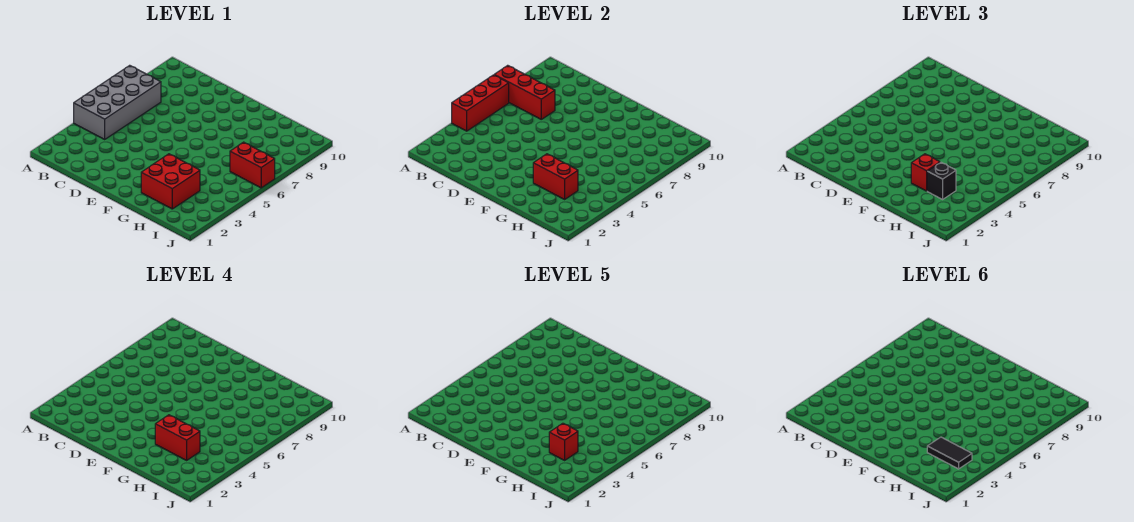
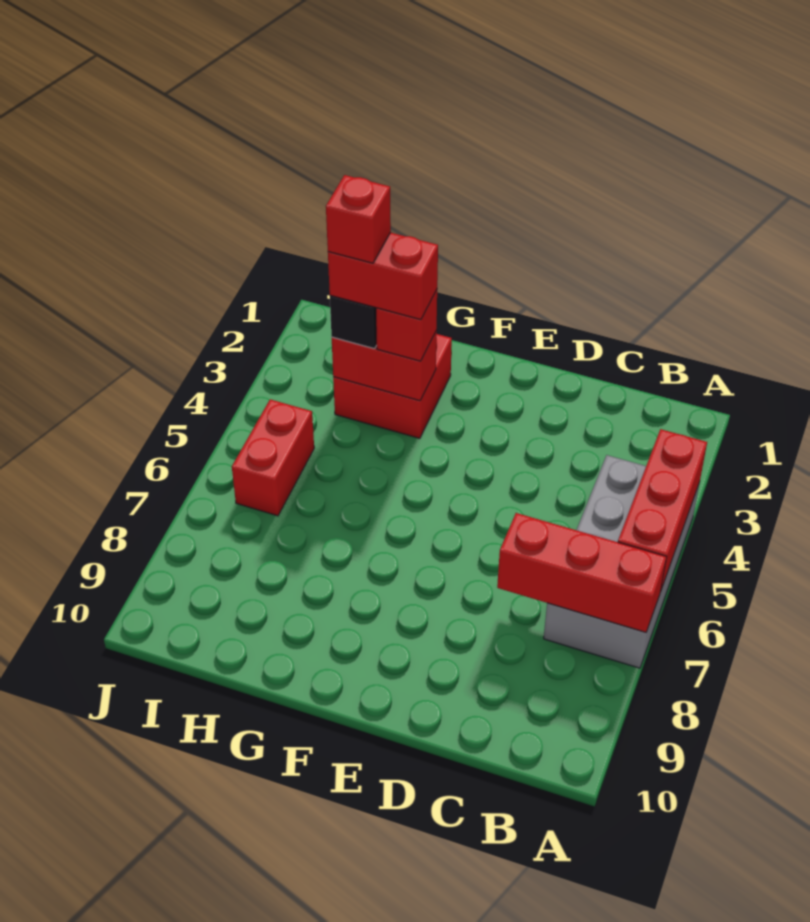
black tile H3:I3 level 6 -> none
red brick I6:J6 level 1 -> red brick I5:I6 level 1

